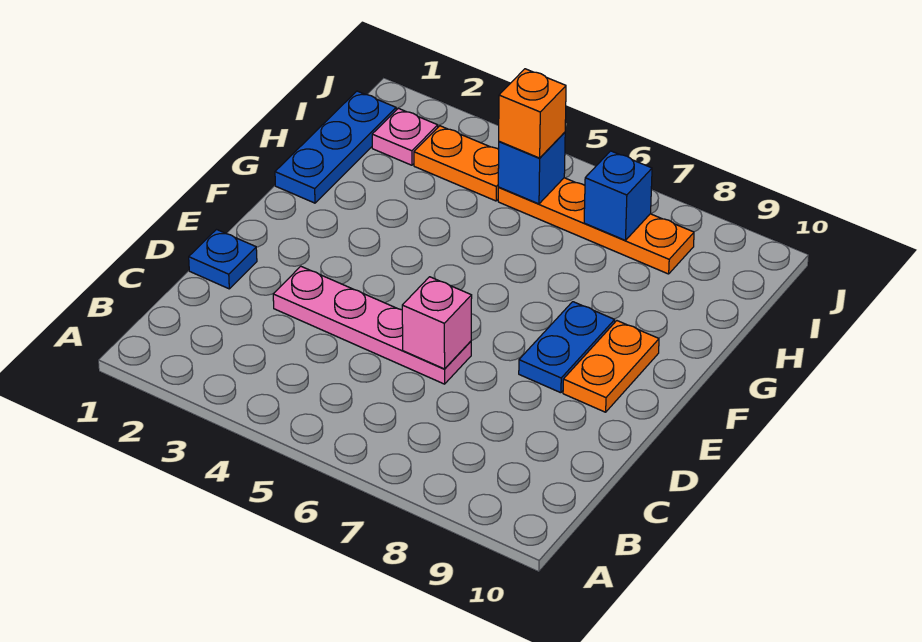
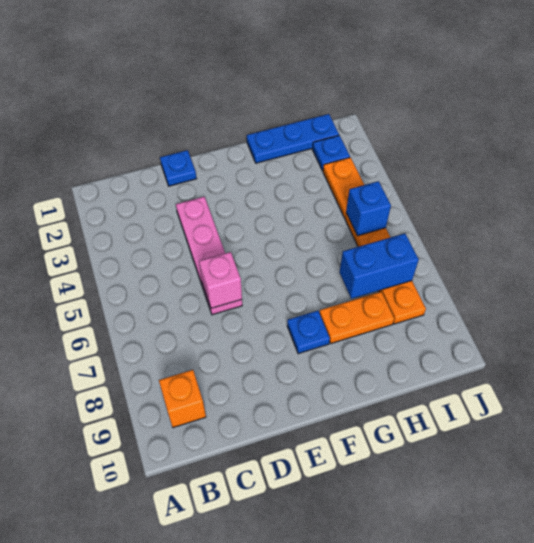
blue plate E8:F8 level 1 -> blue plate F8 level 1
orange plate E9:F9 level 1 -> orange plate G8:H8 level 1
pink plate I2 level 1 -> blue plate I2 level 1
orange brick I5 level 3 -> orange brick B9 level 1
blue brick I7 level 2 -> blue brick H7:I7 level 2

